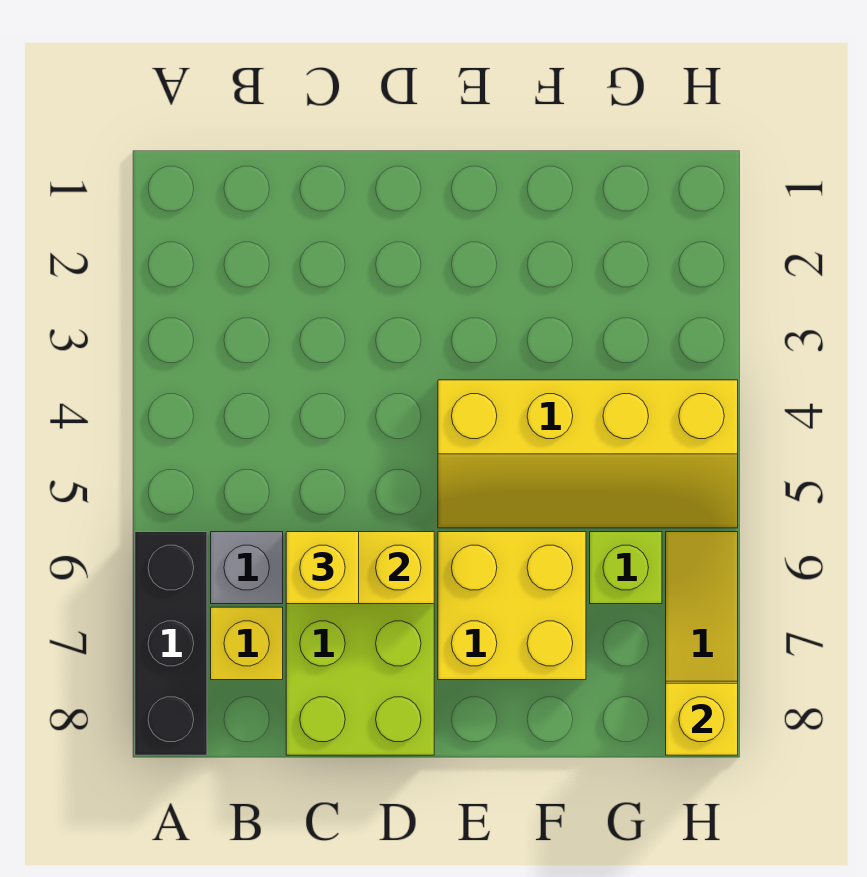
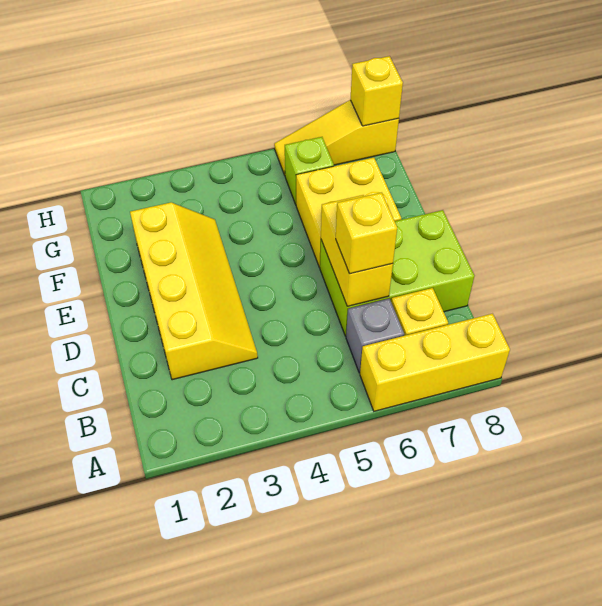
black brick A6:A8 level 1 -> yellow brick A6:A8 level 1
yellow slope E4:H5 level 1 top 4 -> yellow slope C2:F3 level 1 top 2

